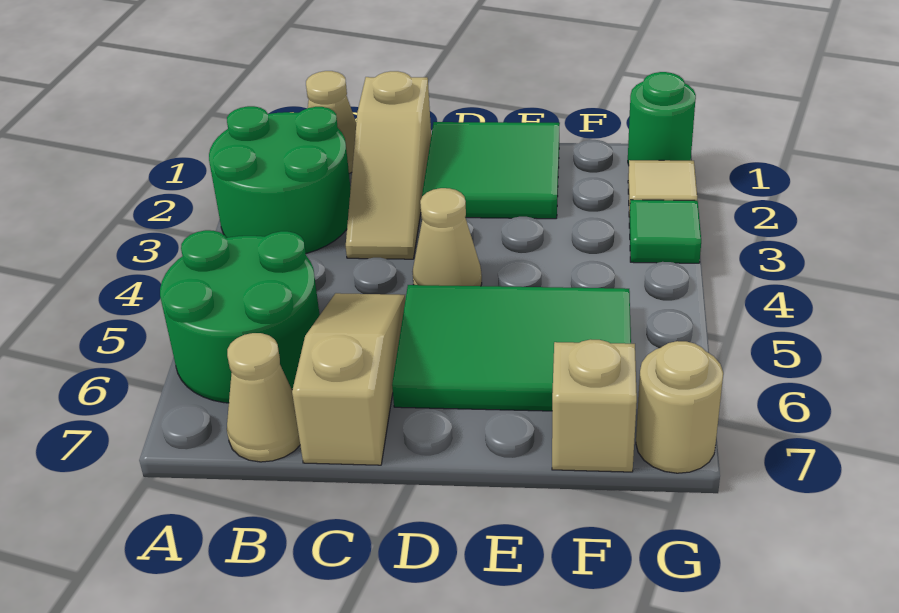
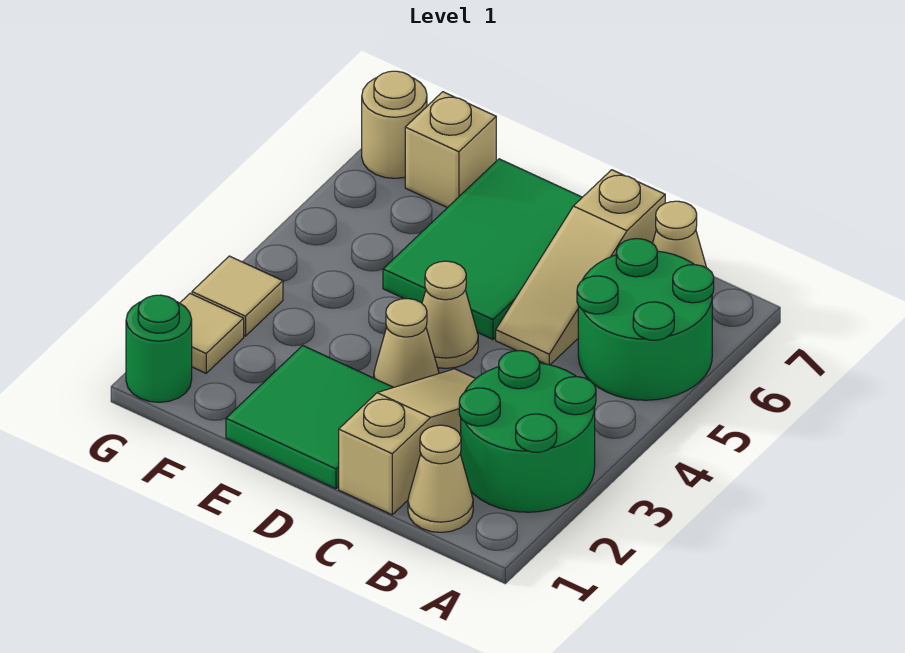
none -> tan cone D3 level 1
green tile D5:F6 level 1 -> green tile D5:E7 level 1
green tile G3 level 1 -> tan tile G3 level 1

